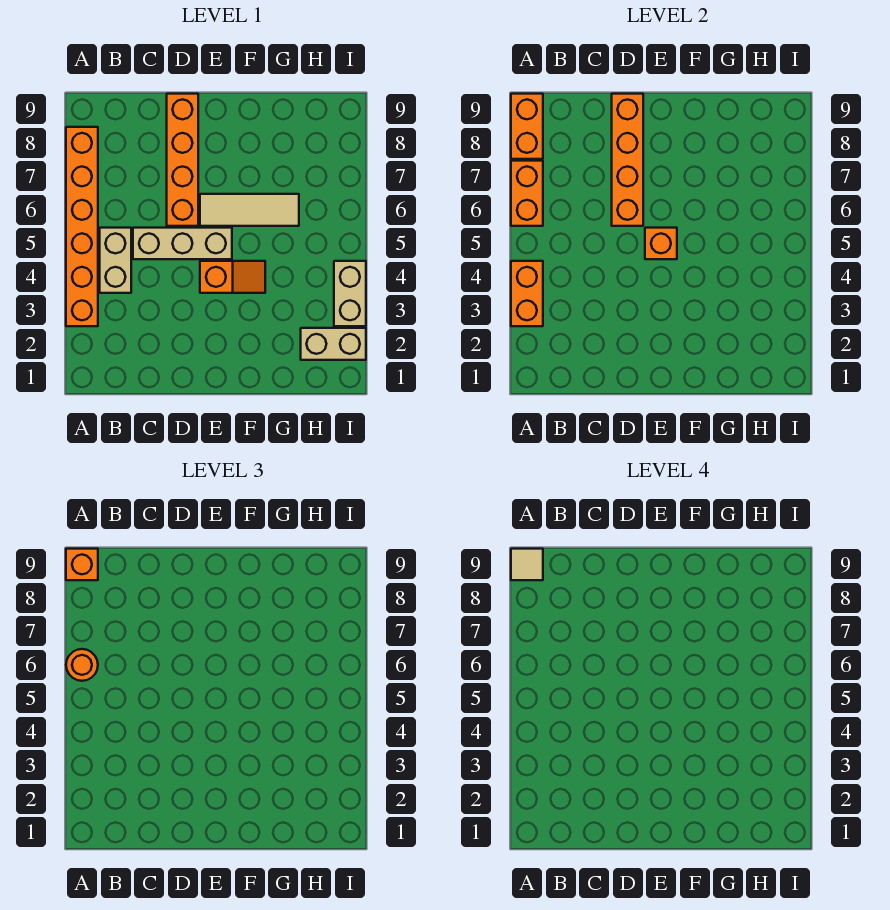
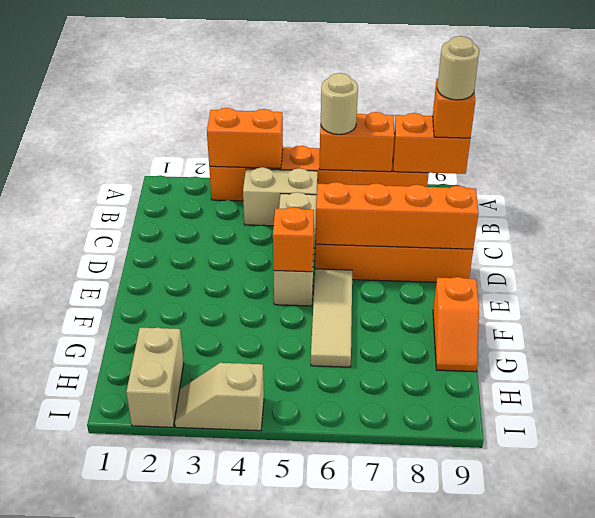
orange round brick A6 level 3 -> tan round brick A6 level 3
tan tile A9 level 4 -> tan round brick A9 level 4
orange slope E4:F4 level 1 top E -> orange slope F9:G9 level 1 top F
tan brick I3:I4 level 1 -> tan slope I3:I4 level 1 top 4

